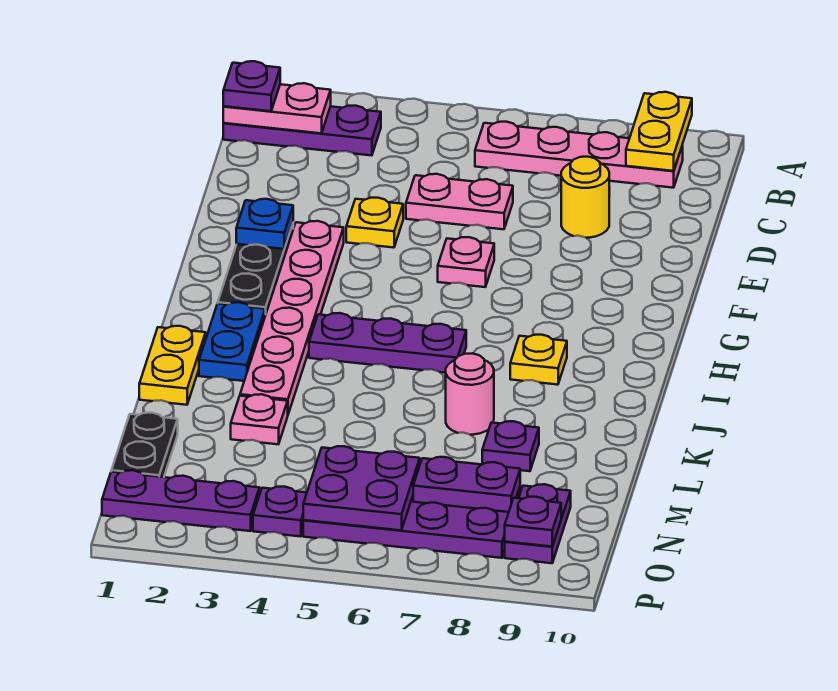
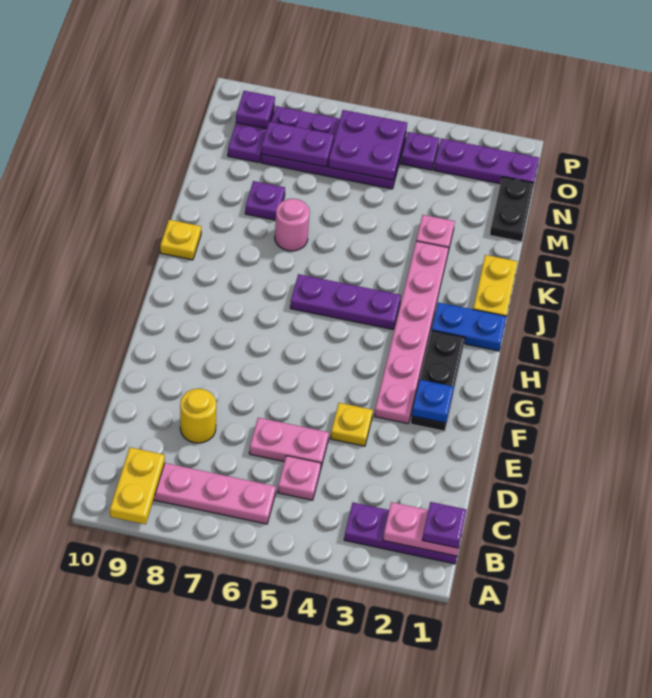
pink plate F6 level 1 -> pink plate C5 level 1
blue plate I2:J2 level 1 -> blue plate I1:I2 level 1
yellow plate I8 level 1 -> yellow plate J10 level 1

